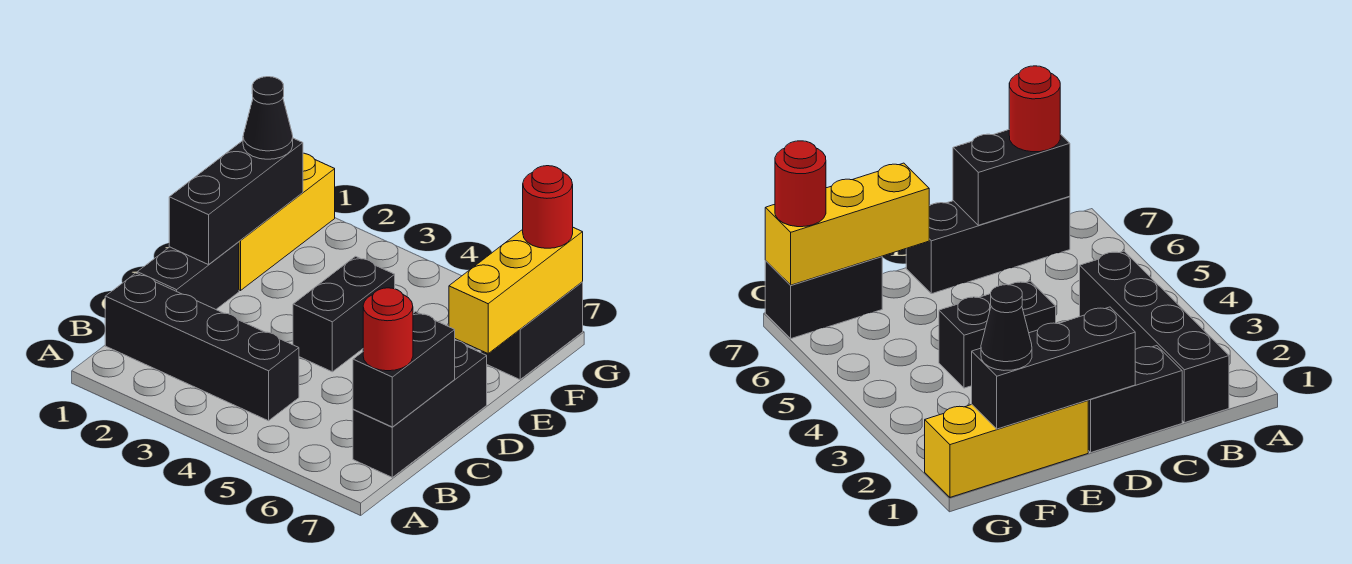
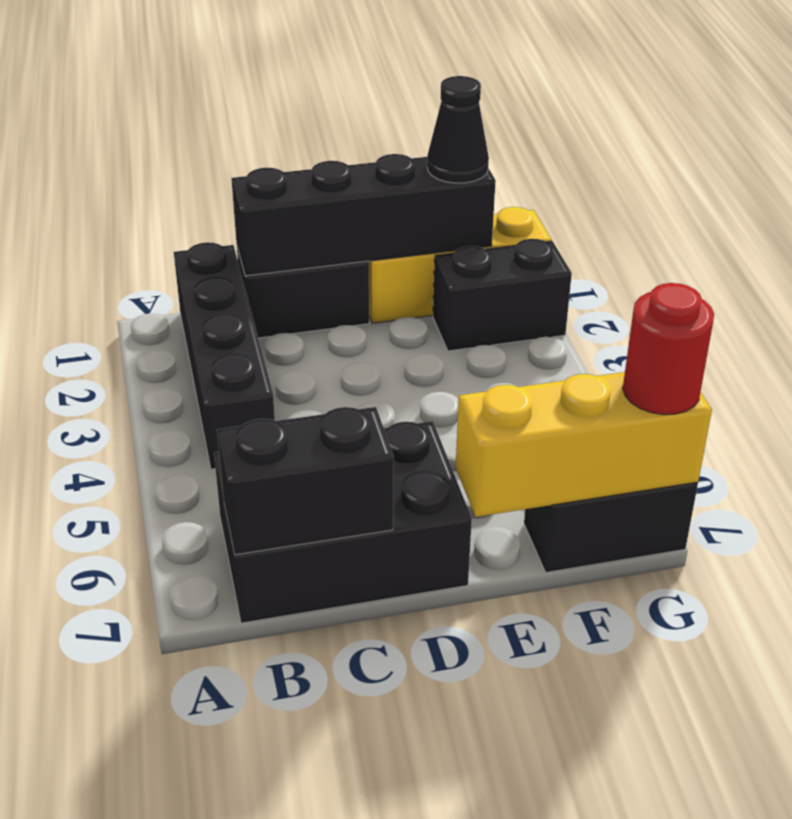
black brick B7:D7 level 1 -> black brick B6:D7 level 1
red round brick B7 level 3 -> none
black brick D1:F1 level 2 -> black brick C1:F1 level 2
black brick D4:E4 level 1 -> black brick F2:G2 level 1

